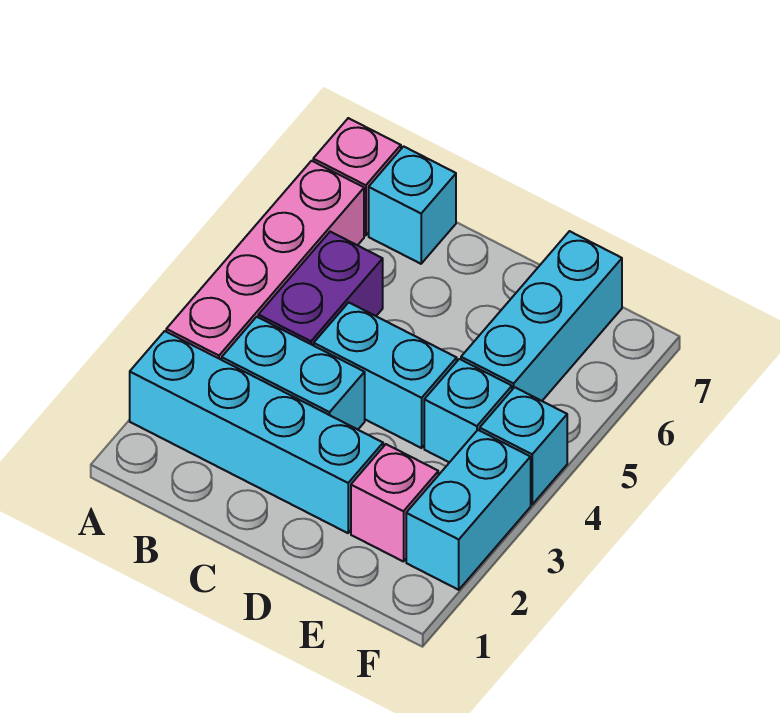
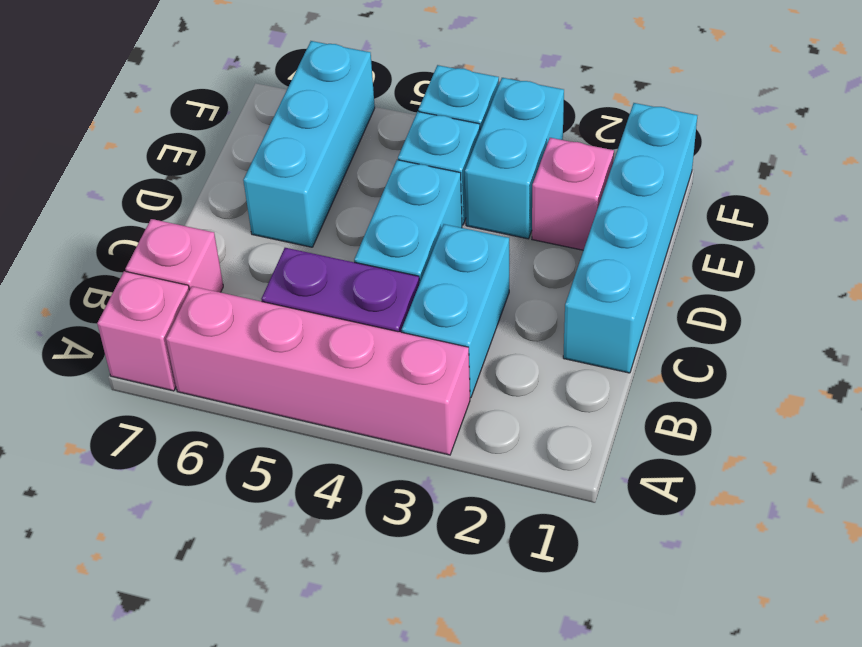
cyan brick A2:D2 level 1 -> cyan brick C1:F1 level 1
cyan brick B7 level 1 -> pink brick B7 level 1
cyan brick E5:E7 level 1 -> cyan brick D6:F6 level 1
cyan brick F2:F3 level 1 -> cyan brick E3:F3 level 1

